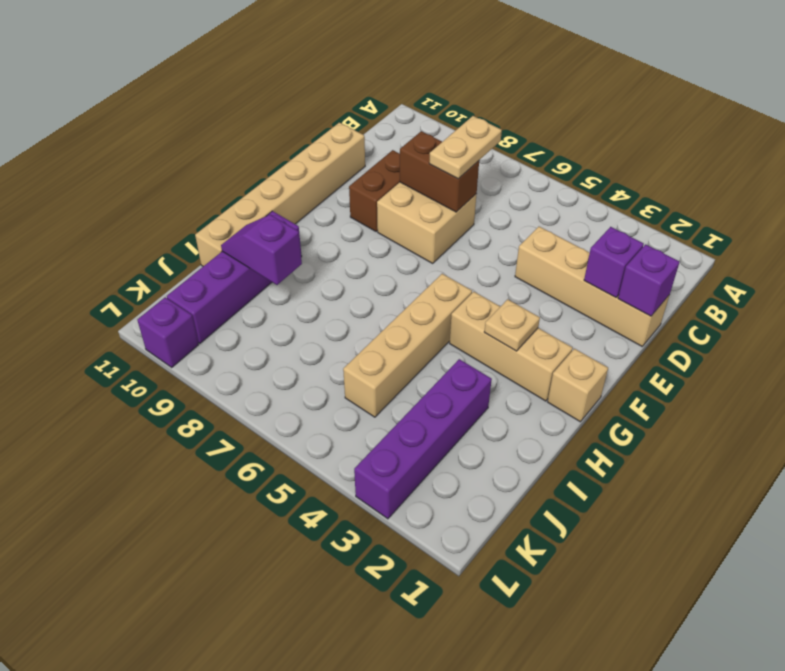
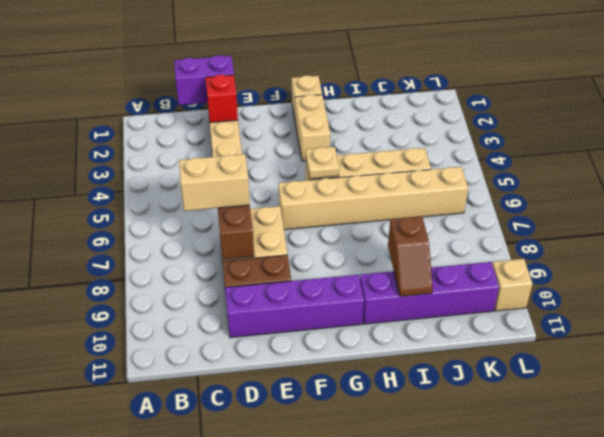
tan plate C7:D7 level 3 -> tan brick C7:D7 level 3
purple brick D1 level 2 -> purple brick C1:D1 level 2
purple brick D2 level 2 -> red brick D2 level 2
tan brick D11:I11 level 1 -> tan brick F6:K6 level 1
tan brick G2:G4 level 1 -> tan brick G2:G3 level 1
tan plate G3 level 2 -> tan plate G5 level 2
purple brick I3:L3 level 1 -> purple brick D10:G10 level 1
purple slope I9:I10 level 2 top 9 -> brown slope I9:I10 level 2 top 9
purple brick L10 level 1 -> tan brick L10 level 1

